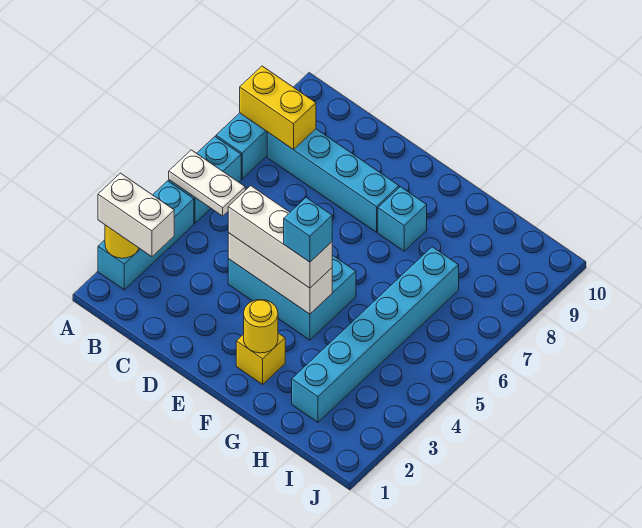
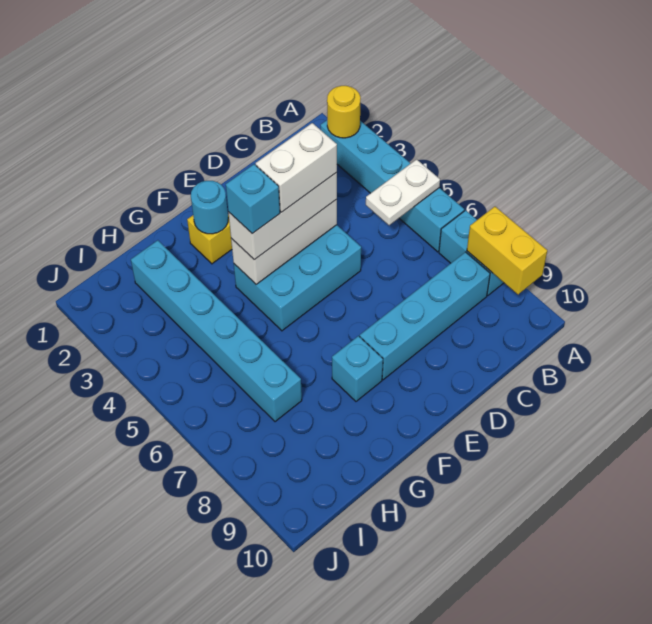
white brick A2:B2 level 3 -> white brick D4:E4 level 4
yellow brick A8:B8 level 2 -> yellow brick A8:A9 level 2
yellow round brick F2 level 2 -> cyan round brick F2 level 2

